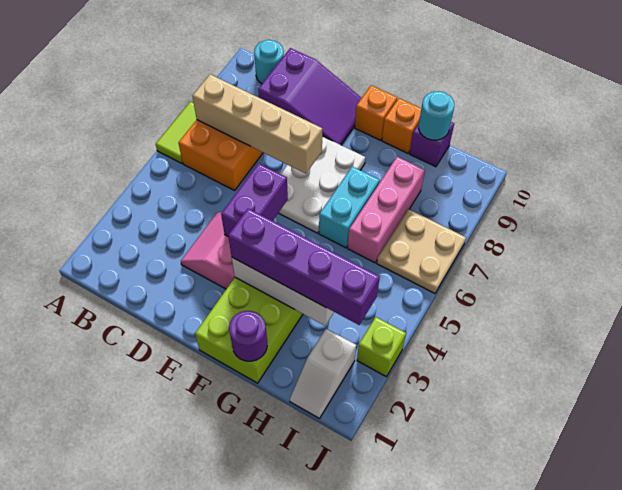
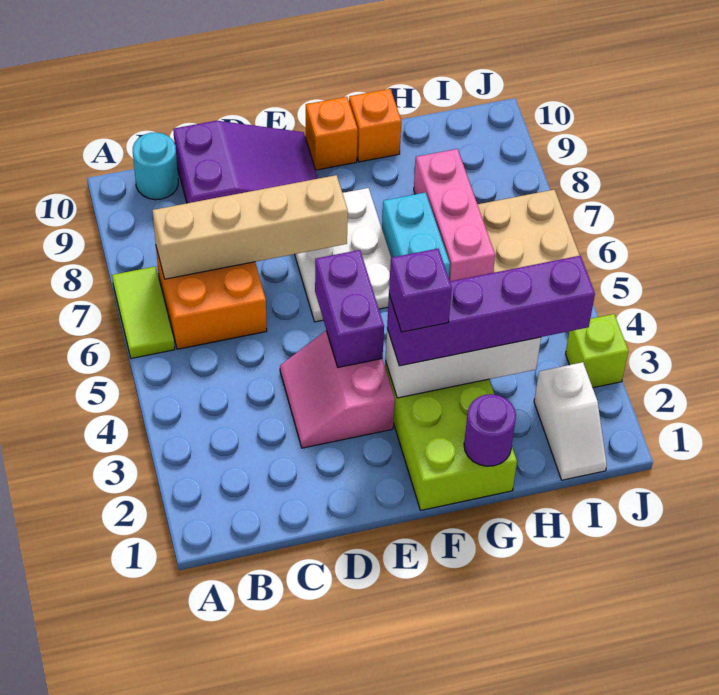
purple brick H10 level 1 -> purple brick F3 level 4
cyan round brick H10 level 2 -> none

